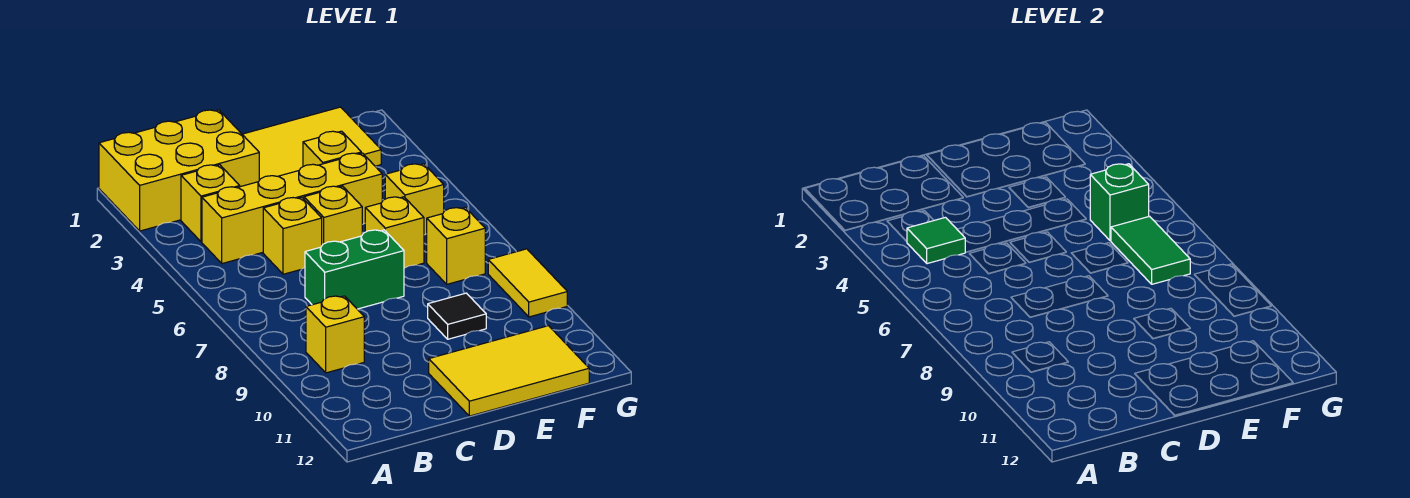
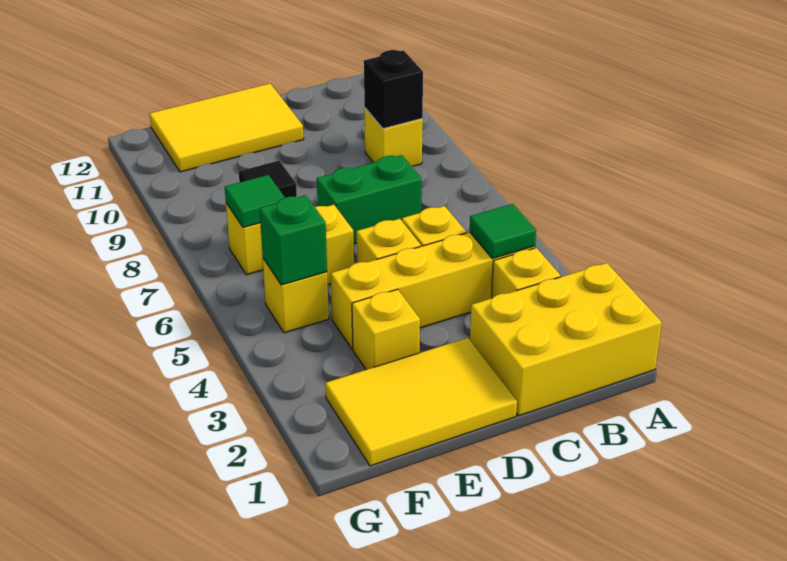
none -> black brick B9 level 2
green tile F6:F7 level 2 -> green tile F7 level 2
yellow tile G8:G9 level 1 -> none

